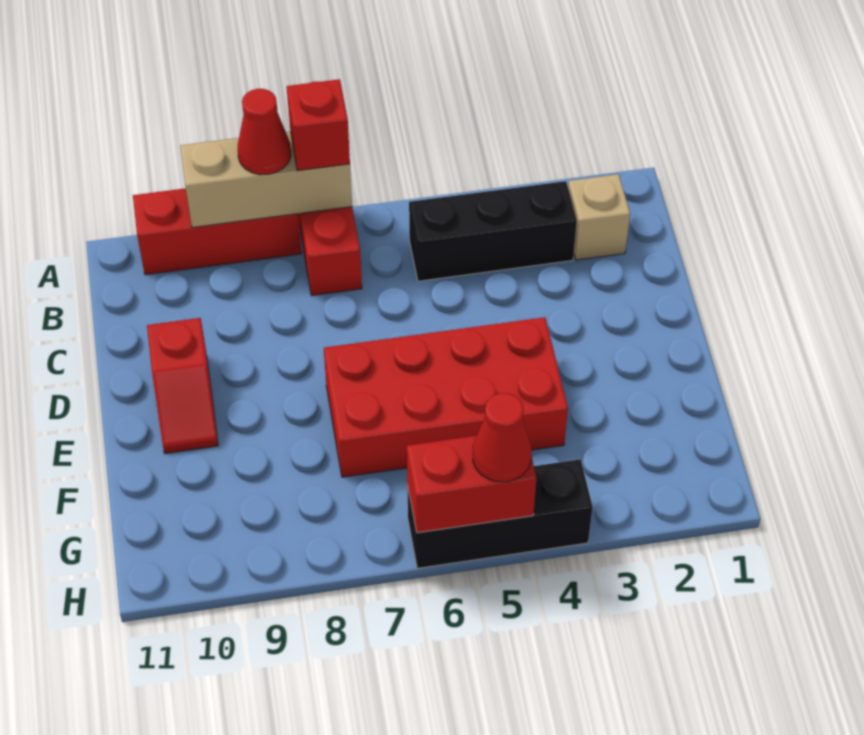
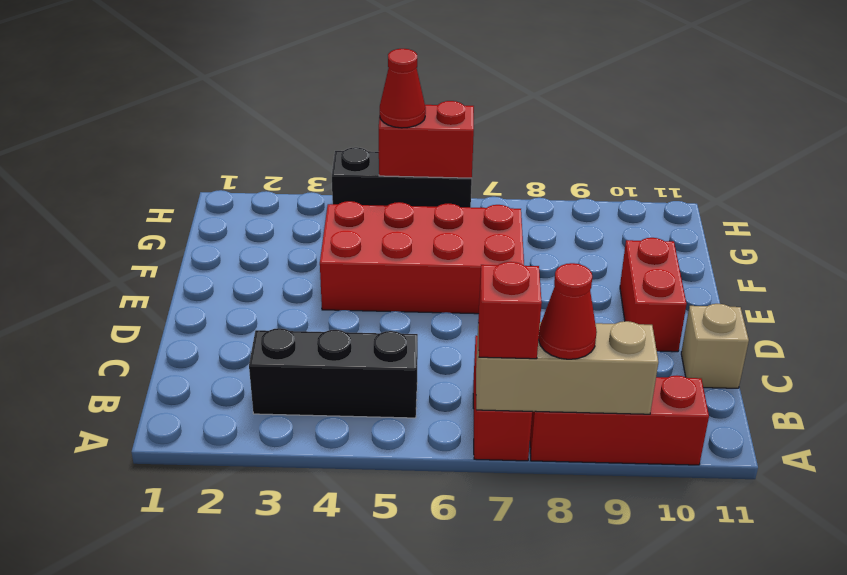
tan brick B2 level 1 -> tan brick C11 level 1
red slope D10:E10 level 1 top D -> red brick D10:E10 level 1

